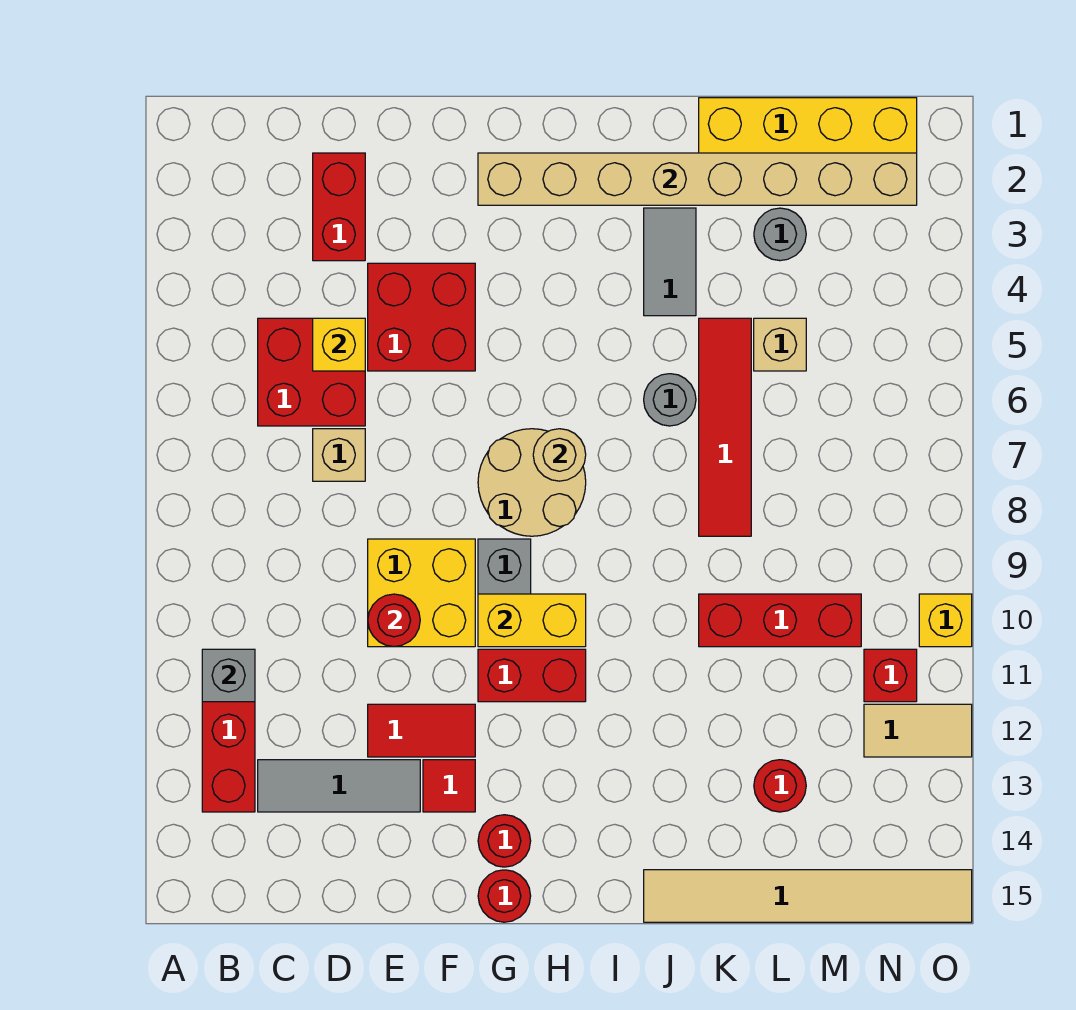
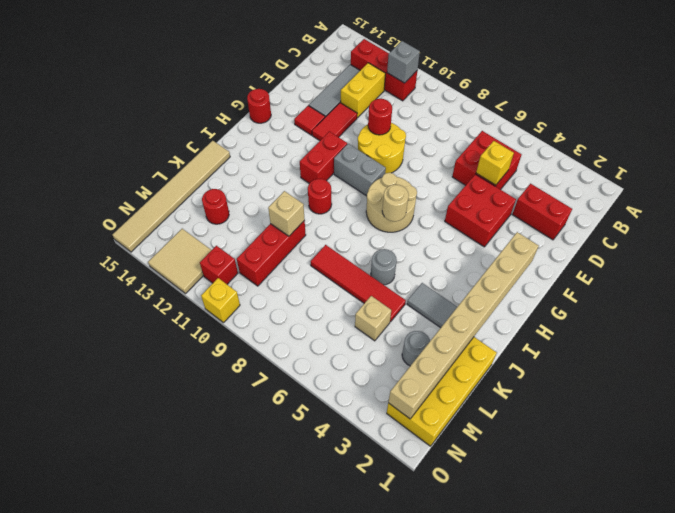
tan brick D7 level 1 -> tan brick K10 level 2
yellow brick E9:F10 level 1 -> yellow round brick E9:F10 level 1
yellow brick G10:H10 level 2 -> yellow brick C12:D12 level 1
red round brick G14 level 1 -> red round brick I10 level 1
tan tile N12:O12 level 1 -> tan tile N12:O13 level 1

